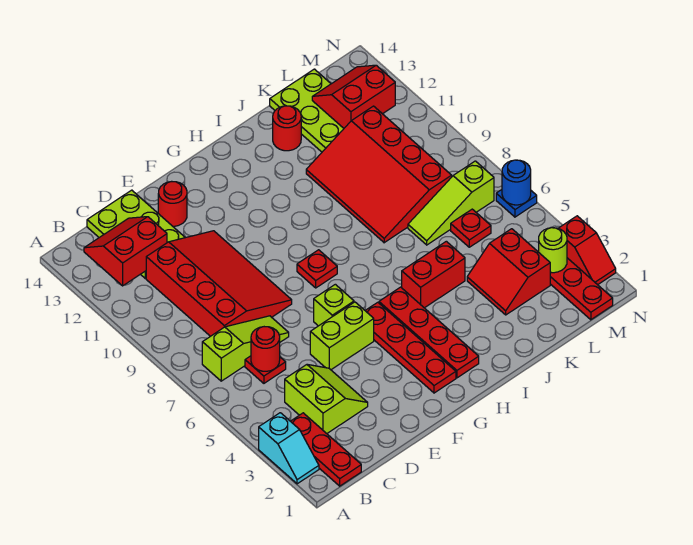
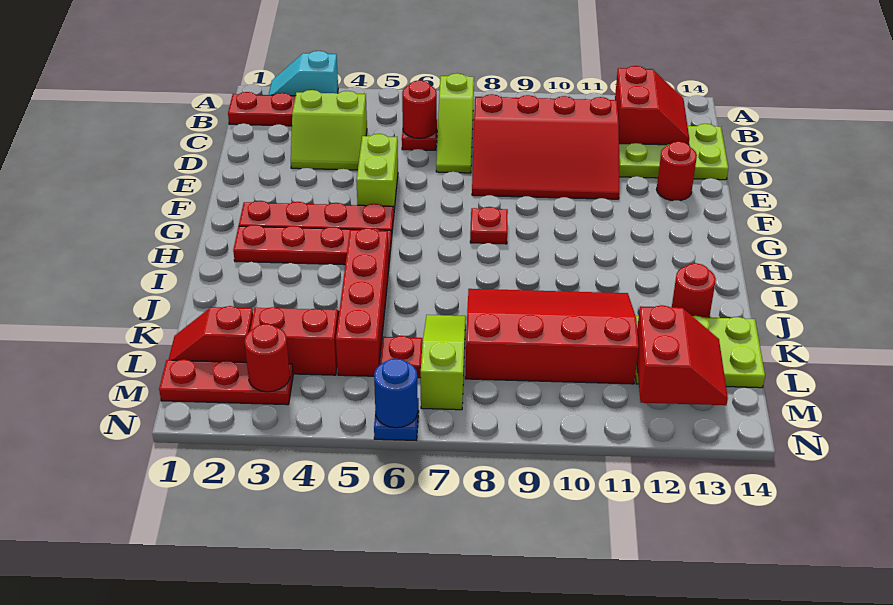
lime brick F6 level 1 -> none
red brick I5:J5 level 1 -> red brick I5:L5 level 1
lime round brick M3 level 2 -> red round brick M3 level 2
red slope N2:N3 level 1 top 3 -> red slope L1:L2 level 1 top 2

